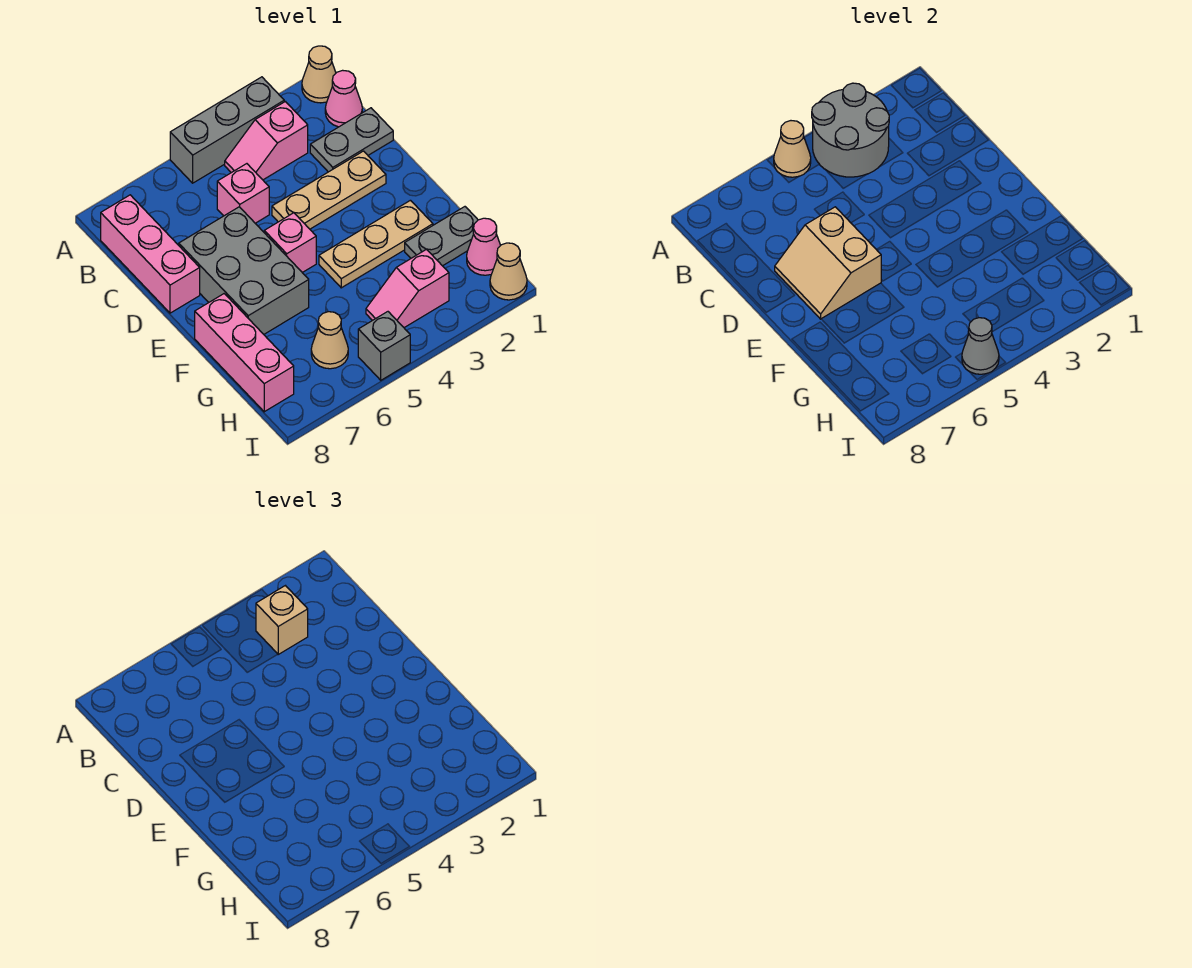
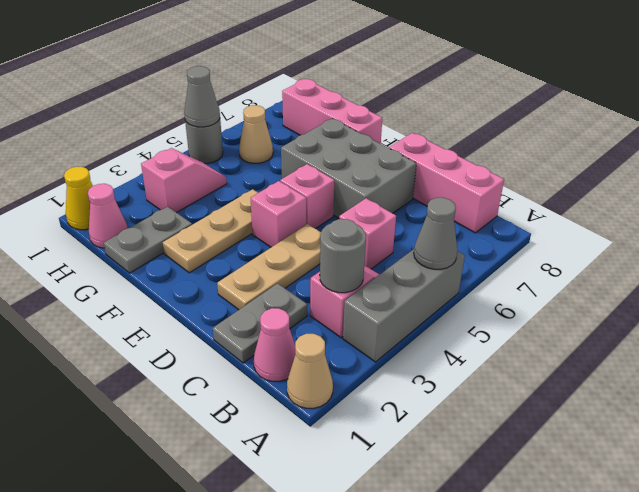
grey round brick A3:B4 level 2 -> grey round brick B3 level 2
tan cone A5 level 2 -> grey cone A5 level 2
tan brick B3 level 3 -> none
tan slope D6:E7 level 2 top 6 -> none
none -> pink brick E4 level 1
tan cone I1 level 1 -> yellow cone I1 level 1
grey brick I5 level 1 -> grey round brick I5 level 1

